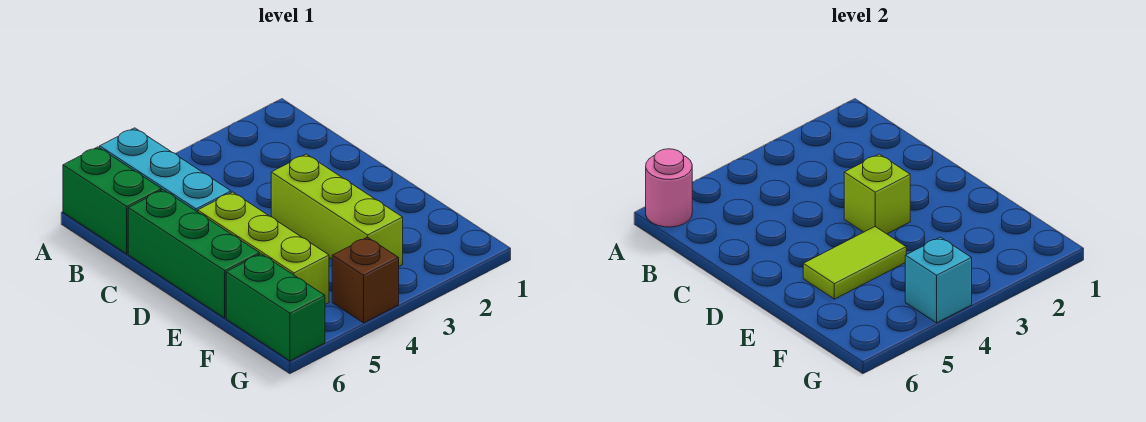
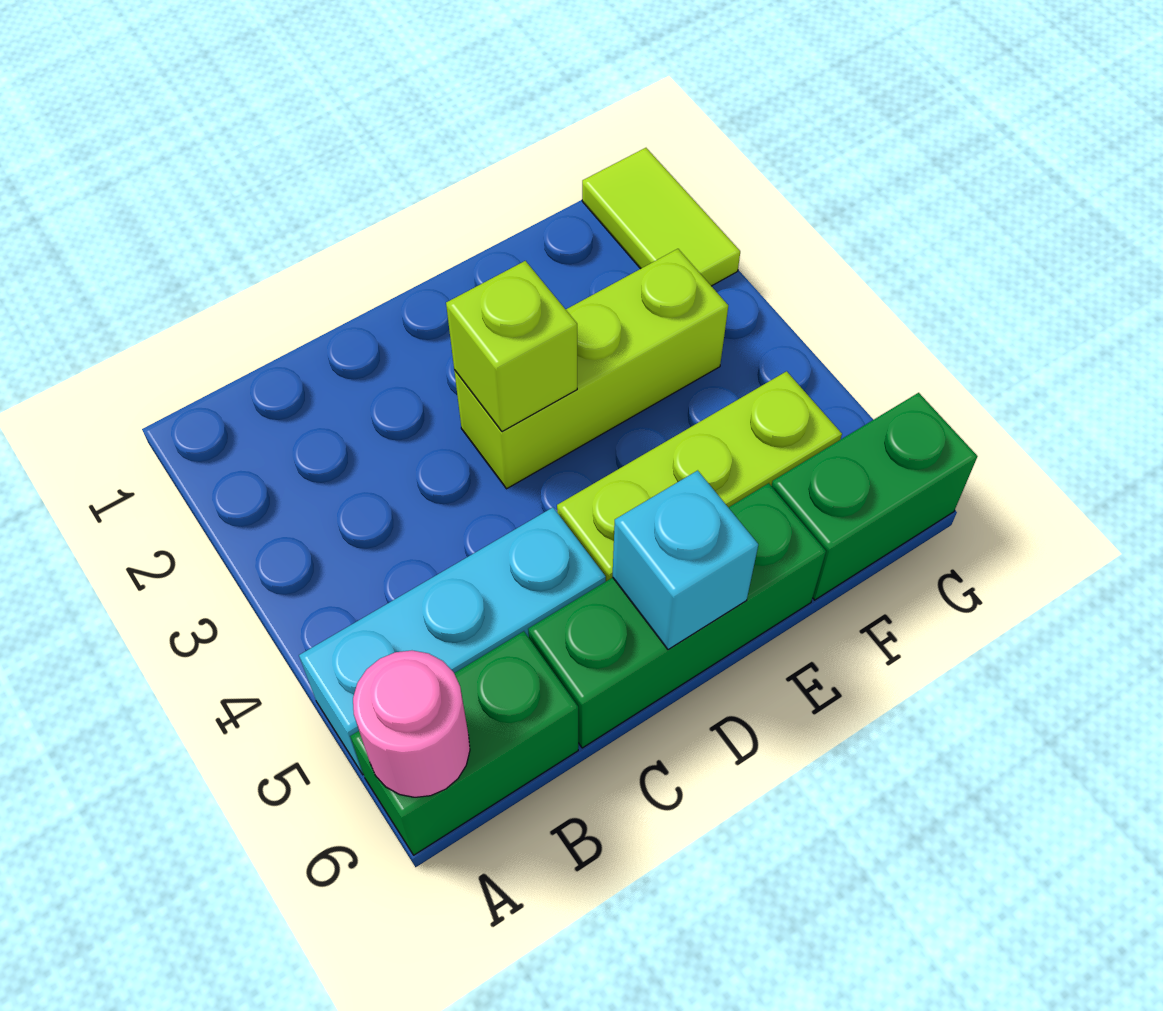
lime tile E4:E5 level 2 -> lime tile G1:G2 level 1
brown brick G4 level 1 -> none
cyan brick G4 level 2 -> cyan brick D6 level 2

